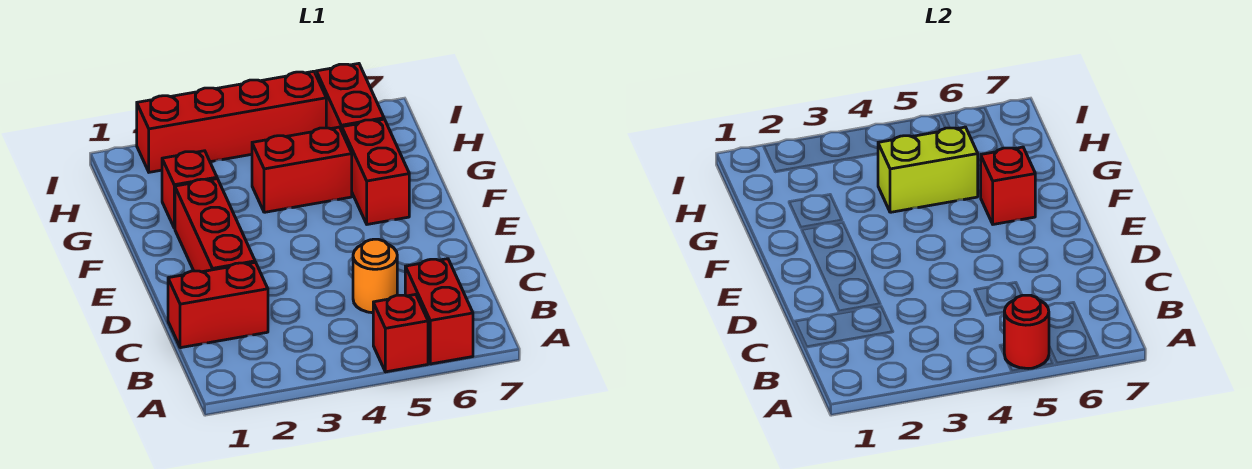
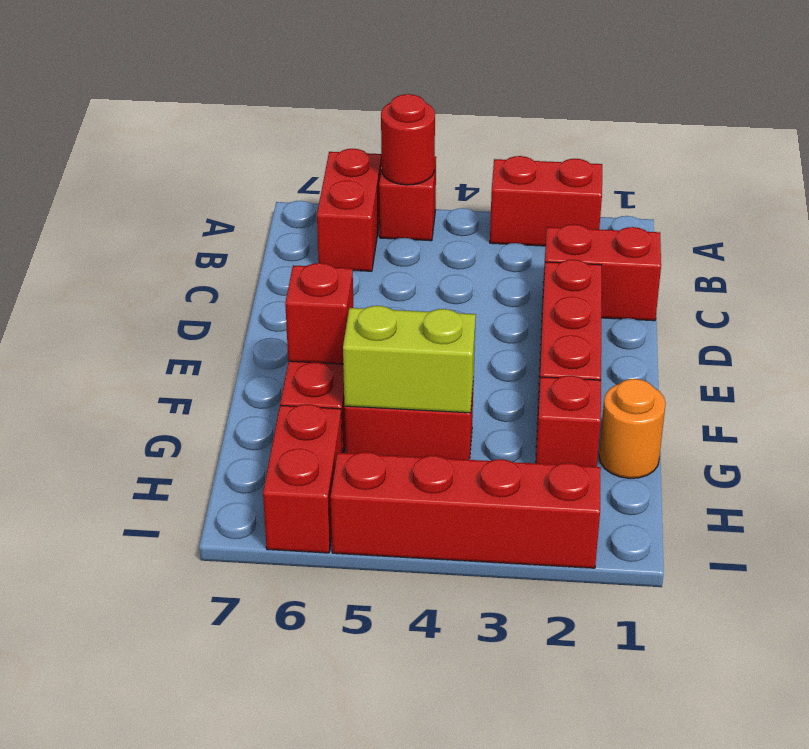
none -> red brick A2:A3 level 1
orange round brick C5 level 1 -> orange round brick G1 level 1

